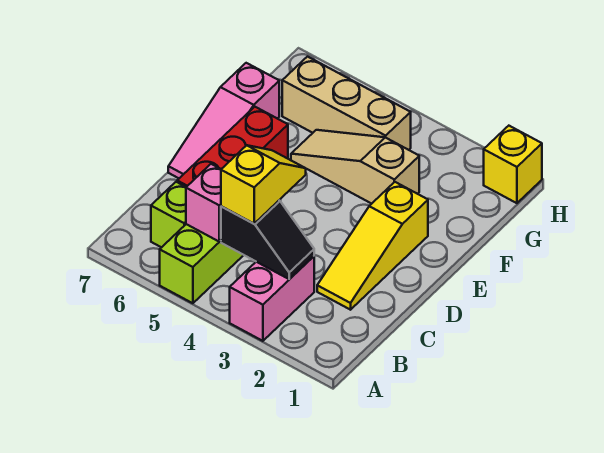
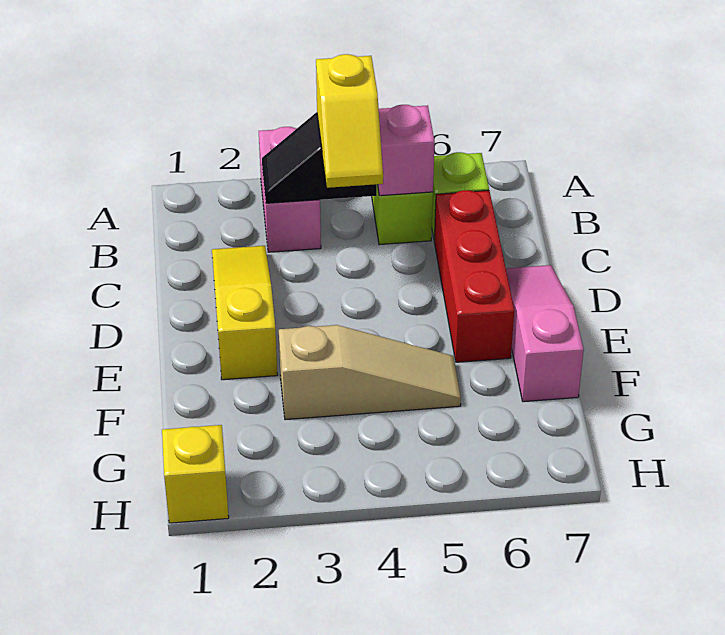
tan brick G4:G6 level 1 -> none

